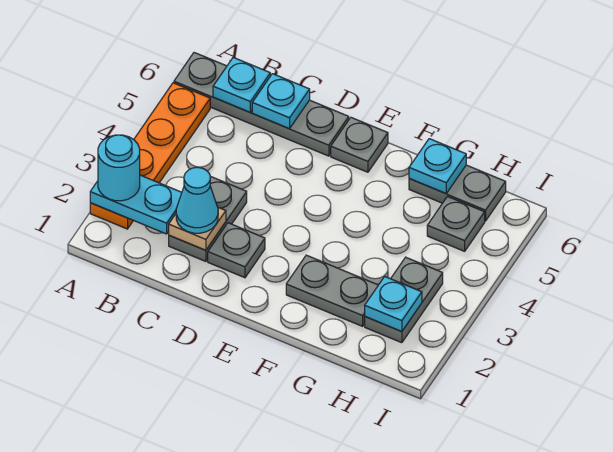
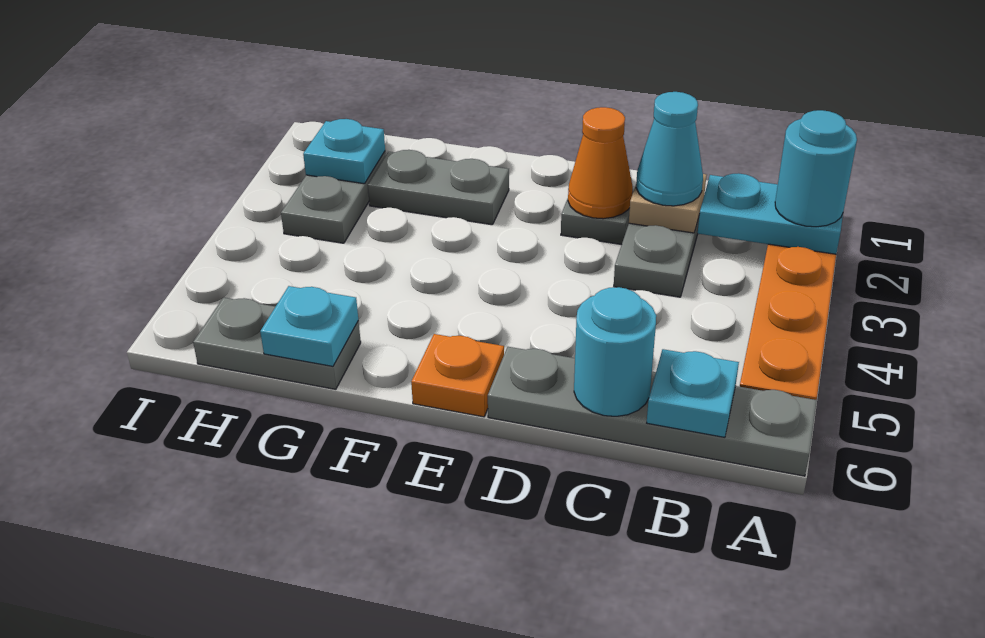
cyan plate C6 level 2 -> cyan round brick C6 level 2
none -> orange cone D2 level 2
grey plate E6 level 1 -> orange plate E6 level 1
grey plate H5 level 1 -> none

